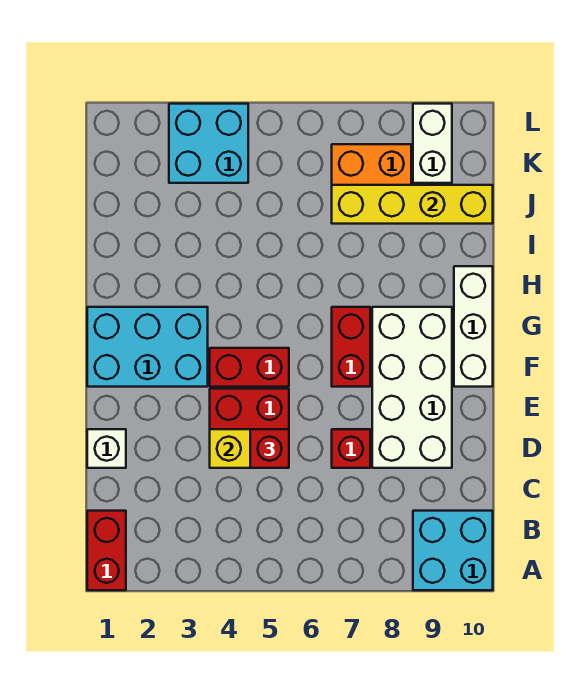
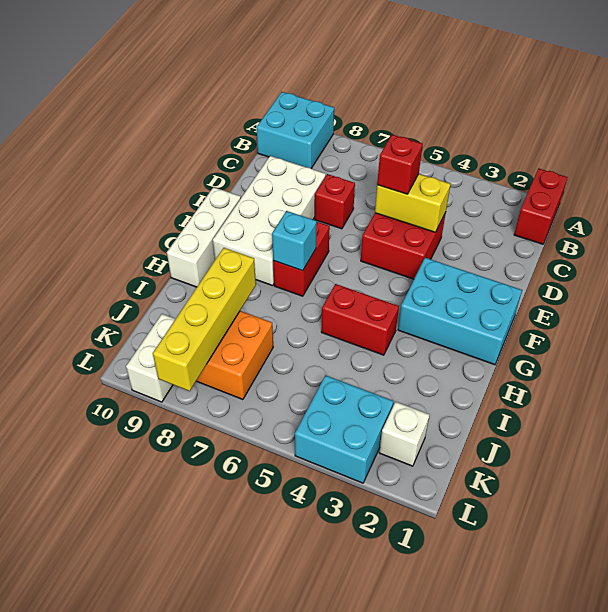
white brick D1 level 1 -> white brick K2 level 1
red brick F4:F5 level 1 -> red brick H4:H5 level 1
none -> cyan brick G7 level 2
yellow brick J7:J10 level 2 -> yellow brick I8:L8 level 2

